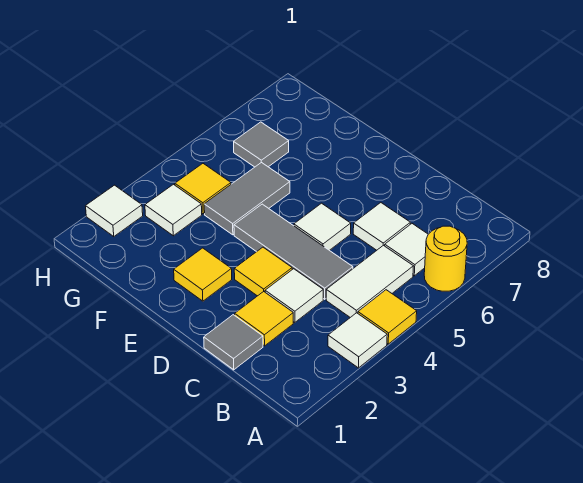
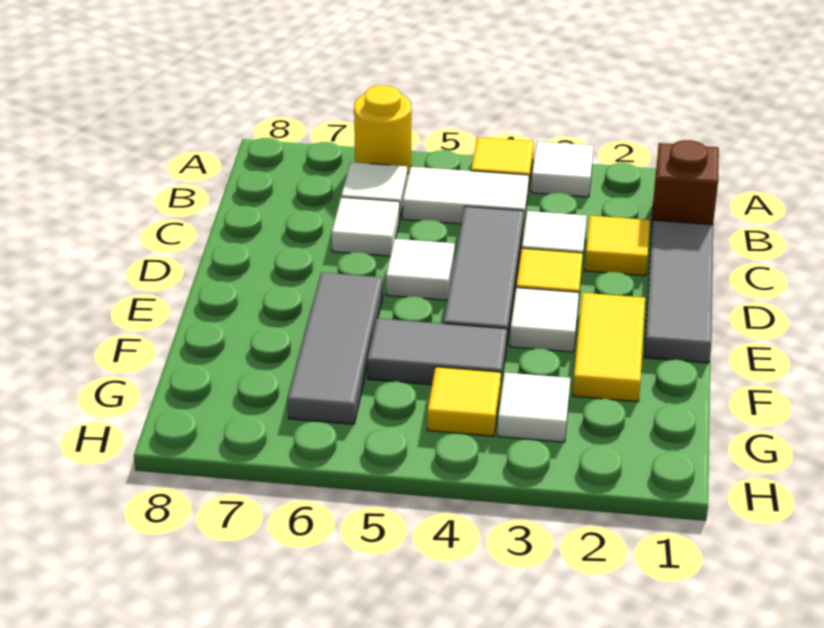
none -> brown brick B1 level 1
grey tile C1 level 1 -> grey tile C1:E1 level 1
yellow tile E2 level 1 -> yellow tile E2:F2 level 1
grey tile G6 level 1 -> grey tile E6:G6 level 1
white tile H2 level 1 -> white tile E3 level 1

